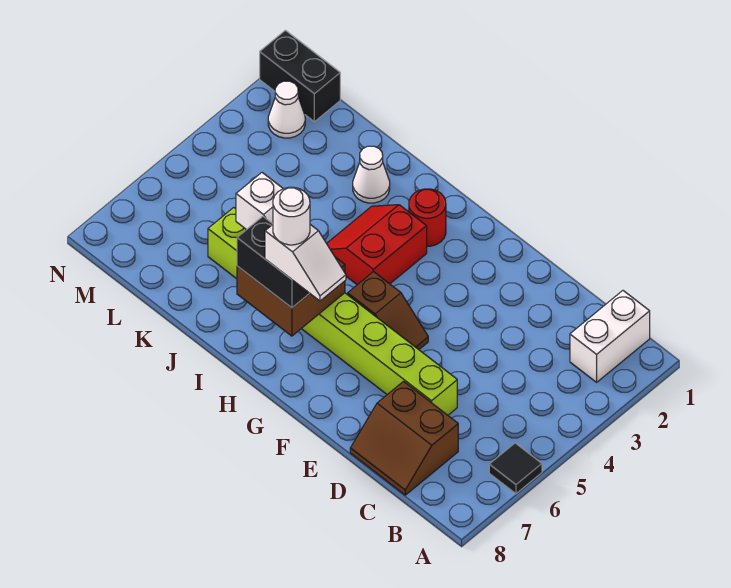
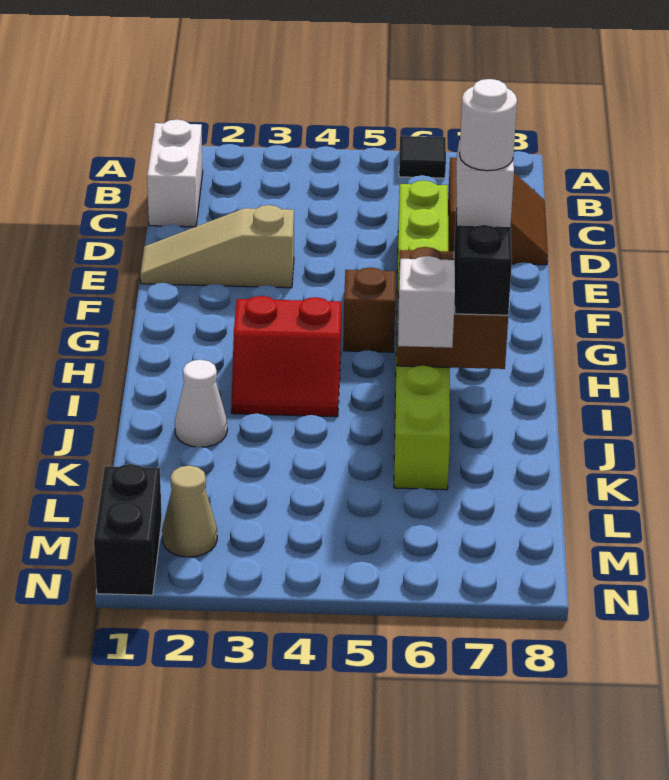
white brick B1:B2 level 1 -> white brick B1:C1 level 1
none -> tan slope E1:E3 level 1 top 3
red round brick H2 level 1 -> none
white cone M2 level 1 -> tan cone M2 level 1

